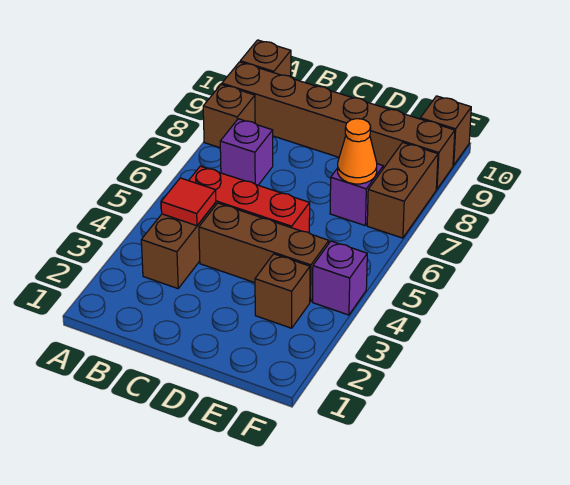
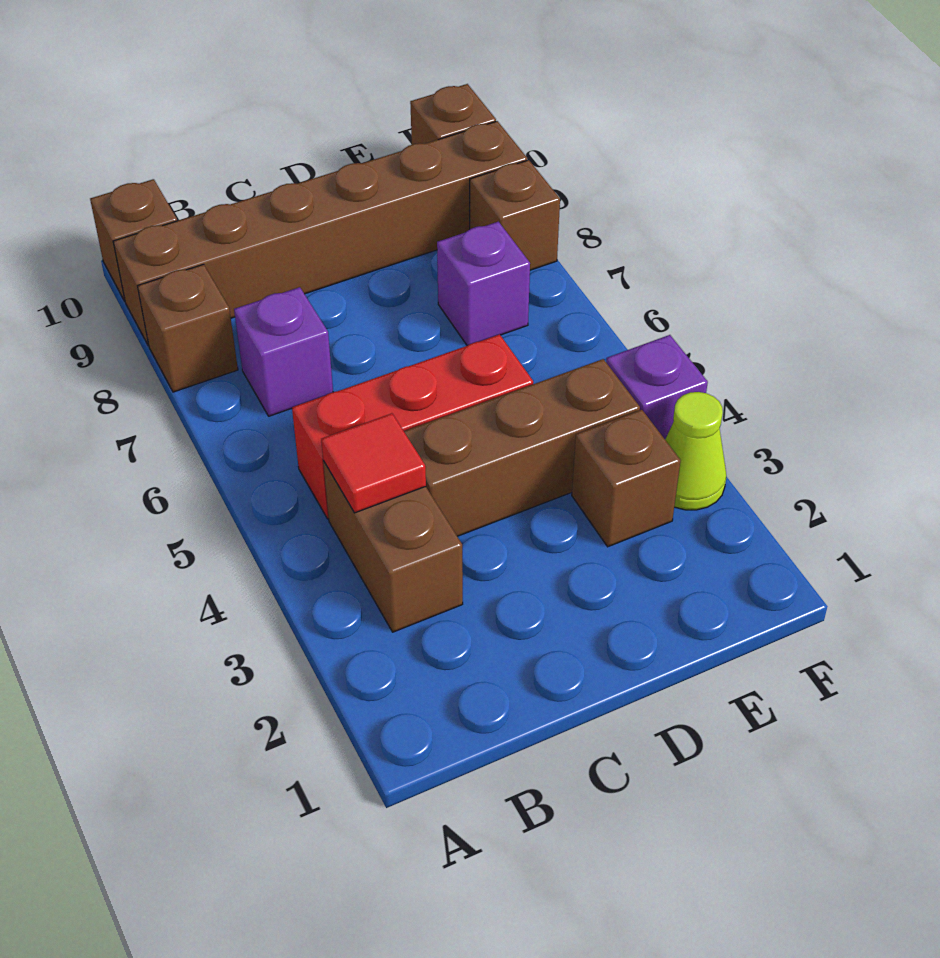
orange cone E7 level 2 -> none
none -> lime cone F3 level 1
brown brick F7:F8 level 1 -> brown brick F8 level 1

